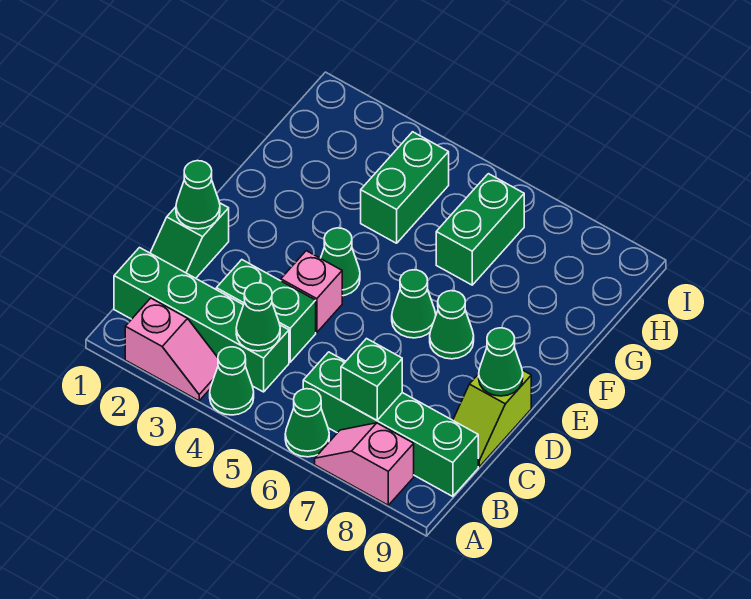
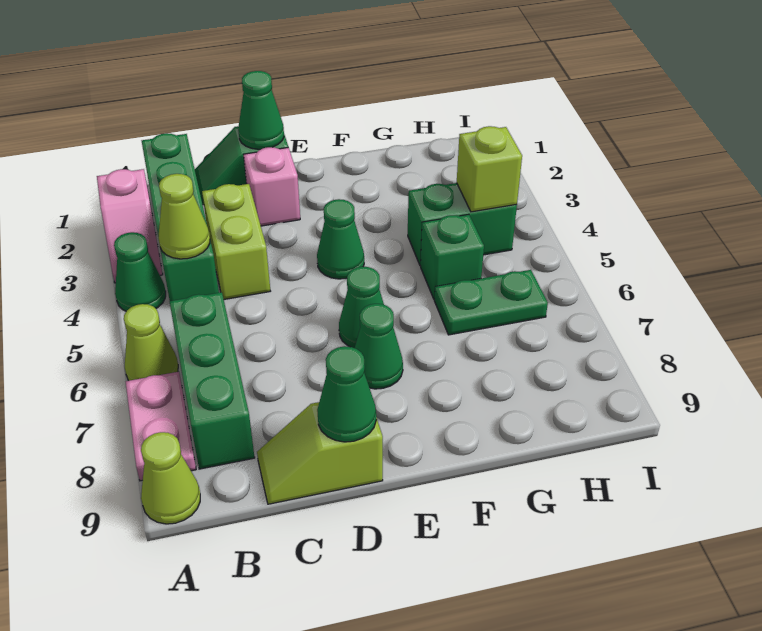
green cone A6 level 1 -> lime cone A6 level 1
pink slope A7:A8 level 1 top 8 -> pink plate A7:A8 level 1
none -> lime cone A9 level 1
green cone B4 level 2 -> lime cone B4 level 2
green brick B6:B9 level 1 -> green brick B6:B8 level 1
green brick B7 level 2 -> green brick G5 level 1
green brick C3:C4 level 1 -> lime brick C3:C4 level 1
pink brick D4 level 1 -> pink brick D2 level 1
green brick G6:H6 level 1 -> green plate G6:H6 level 1
none -> lime brick H4 level 2

